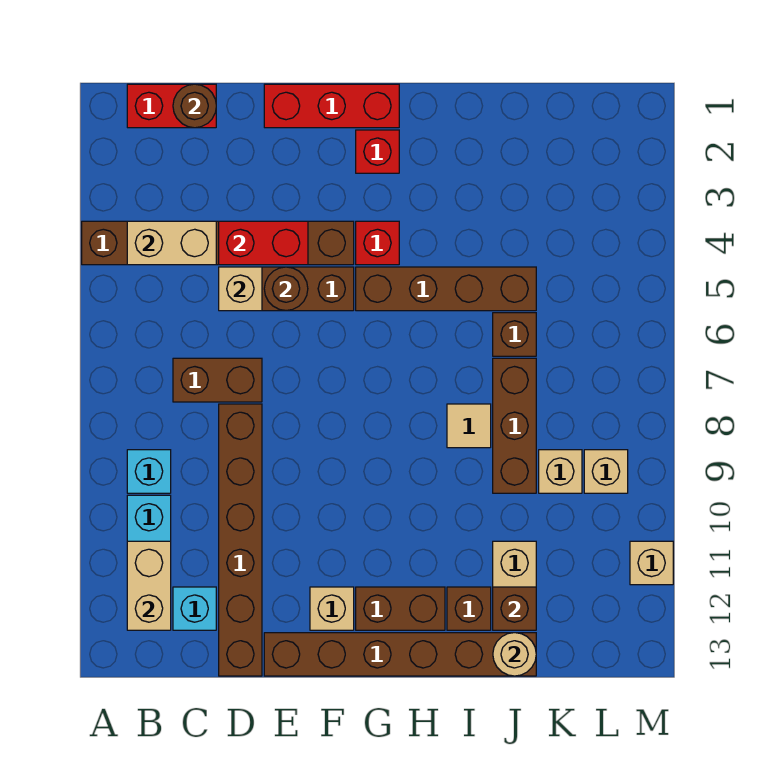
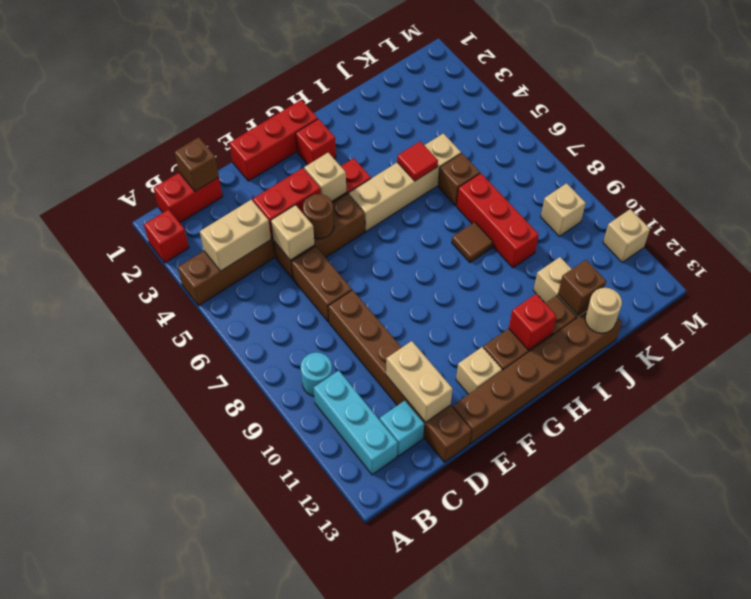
none -> red brick A2 level 1
cyan brick B9 level 1 -> cyan round brick B9 level 1
tan brick B11:B12 level 2 -> tan brick D11:D12 level 2
brown round brick C1 level 2 -> brown brick C1 level 2
brown brick C7:D7 level 1 -> brown brick D6:D7 level 1
brown brick G5:J5 level 1 -> tan brick G5:J5 level 1
none -> red brick H12 level 2
none -> red tile I5 level 2
tan tile I8 level 1 -> brown tile I8 level 1
brown brick J7:J9 level 1 -> red brick J7:J9 level 1
tan brick K9 level 1 -> tan brick F4 level 2

